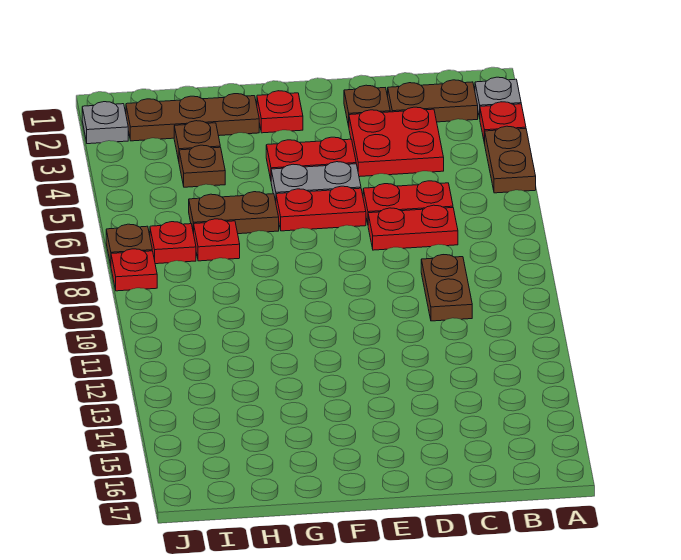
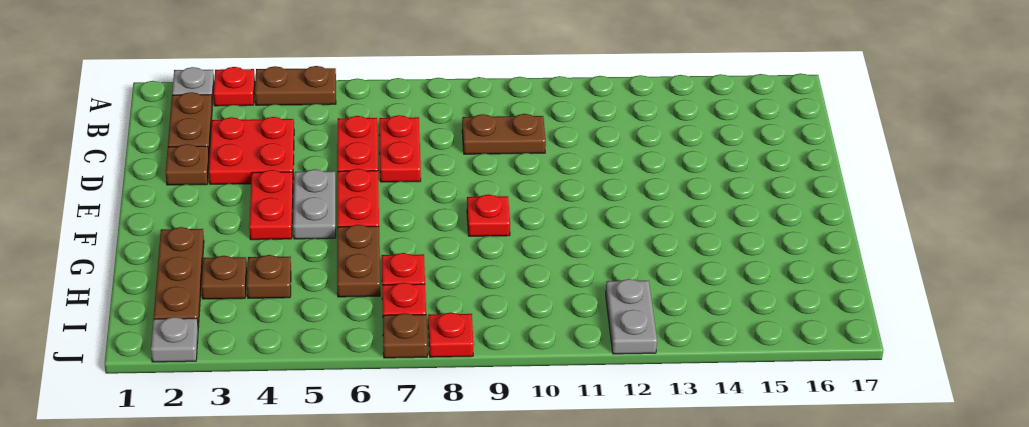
red plate F2 level 1 -> red plate F9 level 1
none -> grey plate I12:J12 level 1

